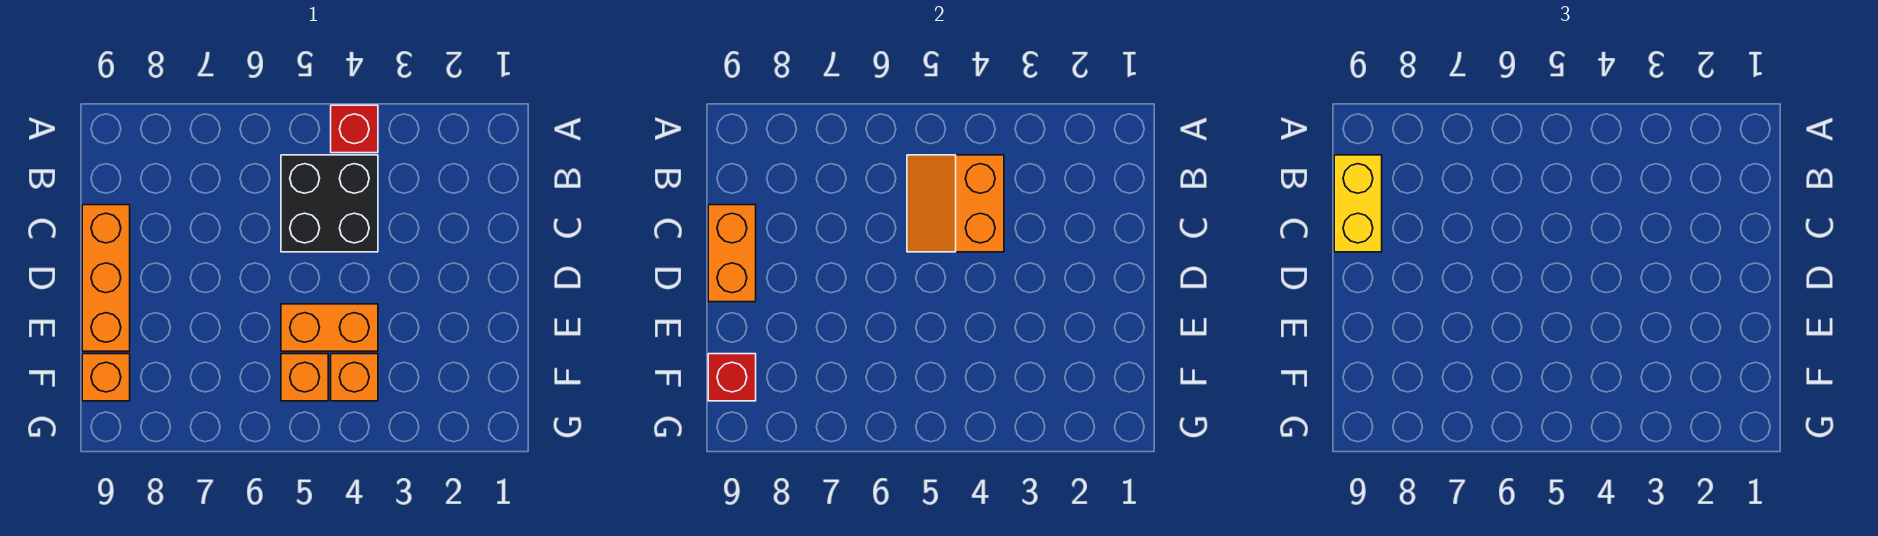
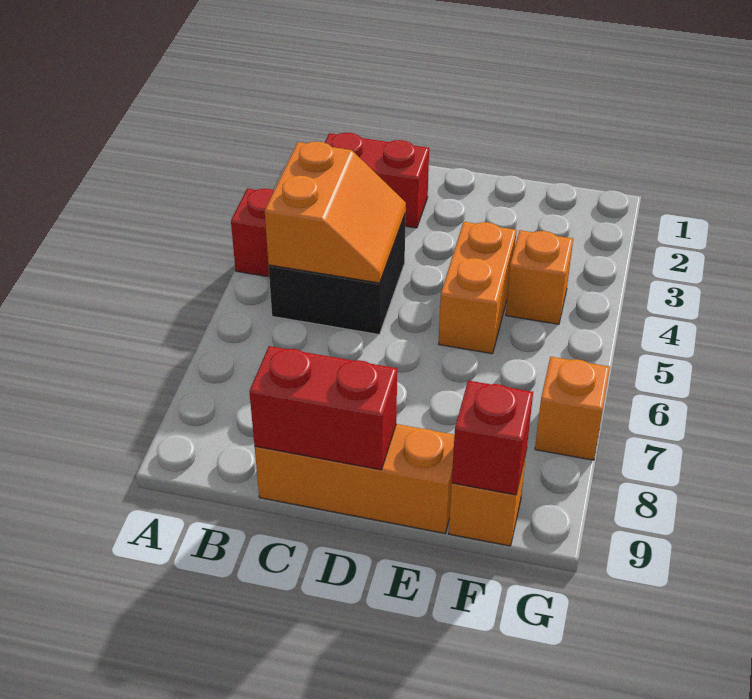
none -> red brick B2:C2 level 1
orange slope B4:C5 level 2 top 4 -> orange slope B4:C5 level 2 top B
yellow brick B9:C9 level 3 -> none
orange brick C9:D9 level 2 -> red brick C9:D9 level 2
orange brick F5 level 1 -> orange brick G7 level 1

